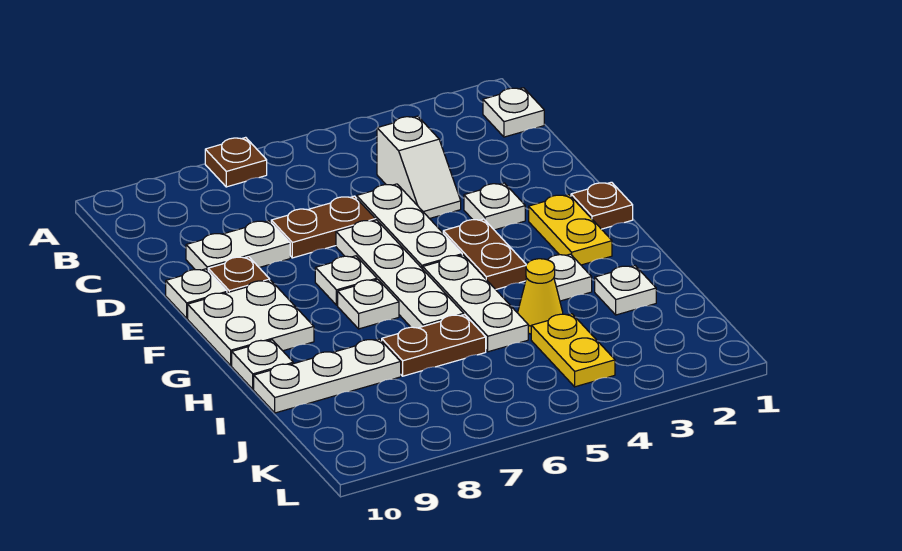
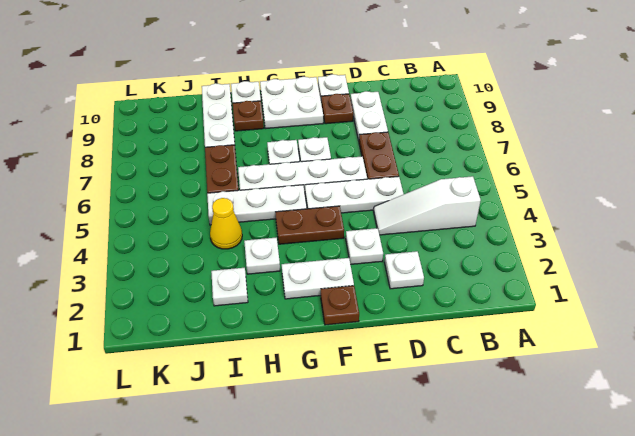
brown plate A7 level 1 -> brown plate H9 level 1
white plate B1 level 1 -> white plate D2 level 1
white slope C4:D4 level 1 top C -> white slope B4:D4 level 1 top B
yellow plate F2:G2 level 1 -> white plate F2:G2 level 1
yellow plate J4:K4 level 1 -> none

